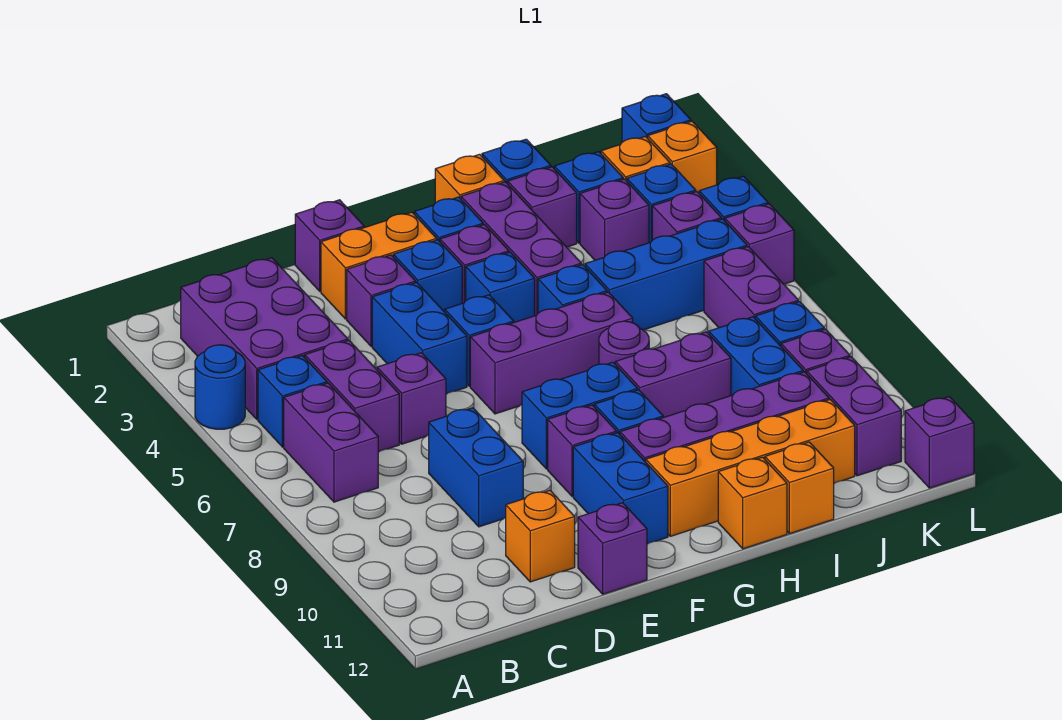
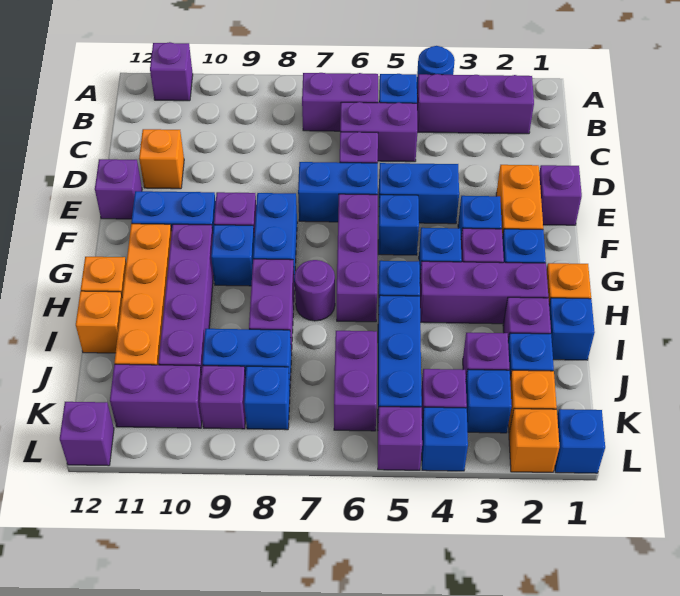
purple brick B2:C4 level 1 -> purple brick B2:B4 level 1
blue brick D8:D9 level 1 -> blue brick E6:E7 level 1
purple brick E3 level 1 -> purple brick A11 level 1
purple brick K6:K7 level 1 -> purple brick J6:K6 level 1

